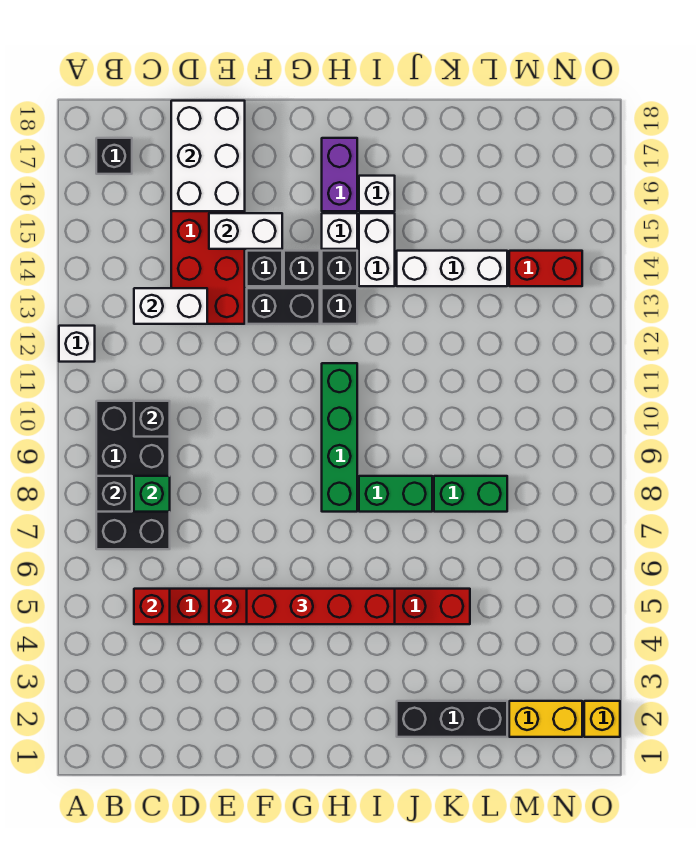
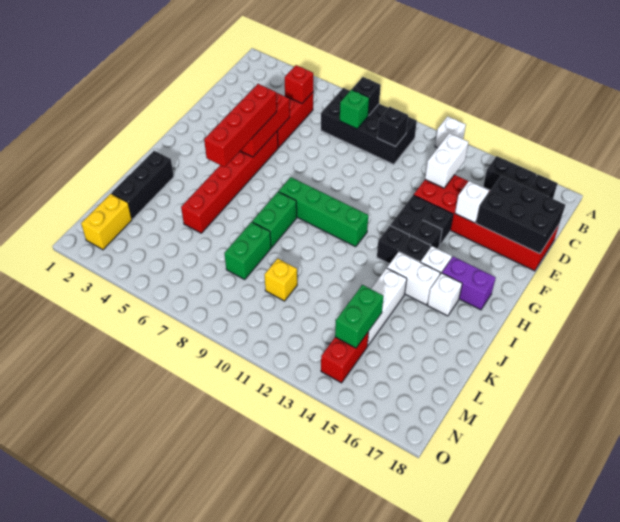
none -> black brick B15:B16 level 1
white brick D16:E18 level 2 -> black brick D16:E18 level 2
white brick E15:F15 level 2 -> white brick E15 level 2
none -> green brick L14:M14 level 2
yellow brick O2 level 1 -> yellow brick L10 level 1

